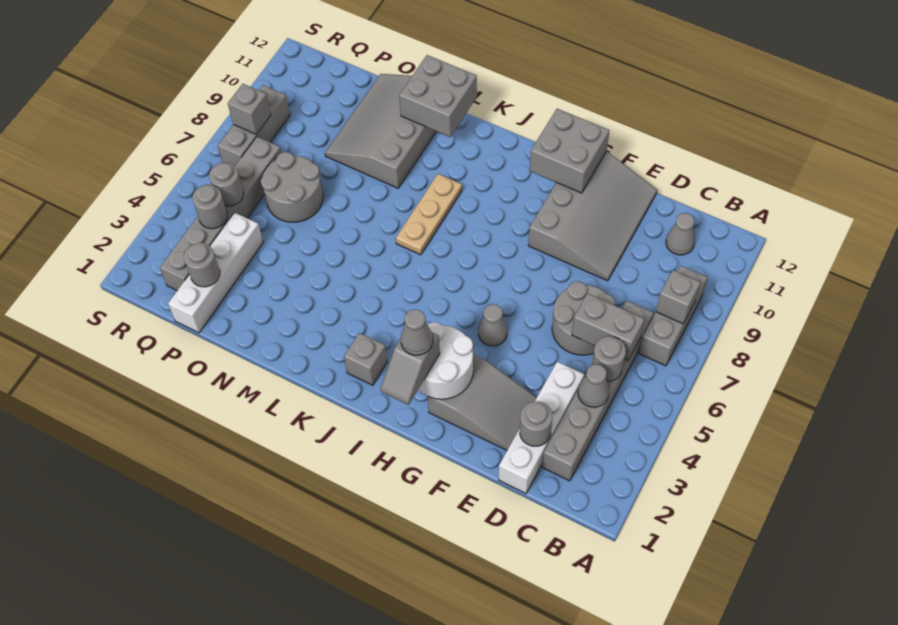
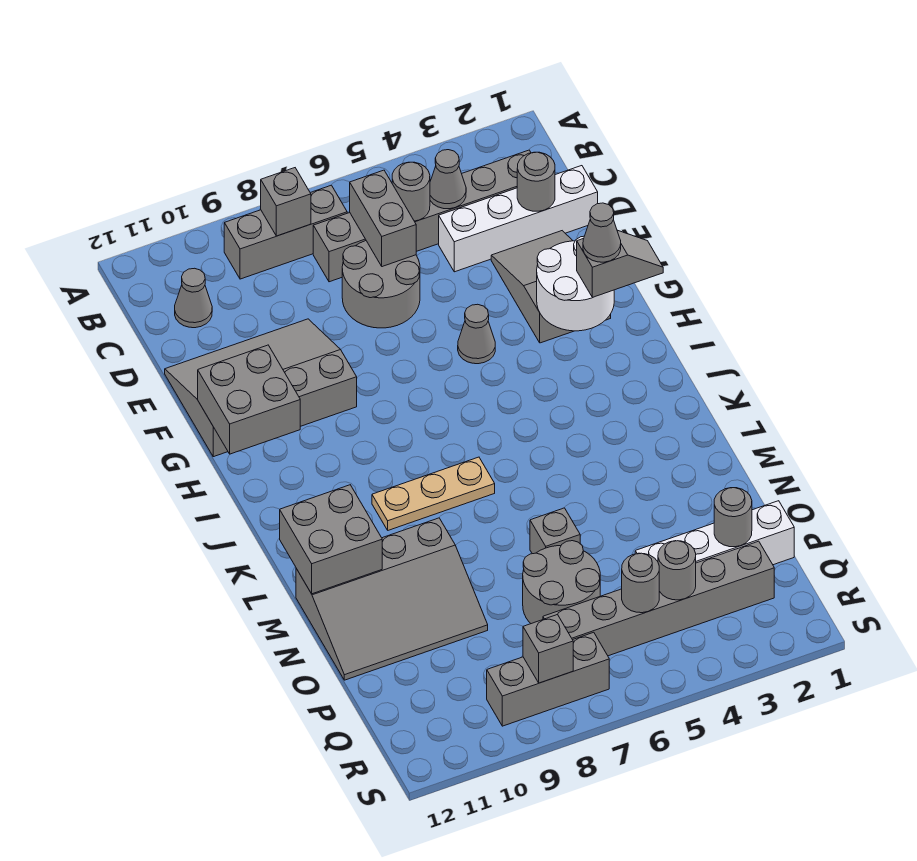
grey brick J2 level 1 -> grey brick N6 level 1

